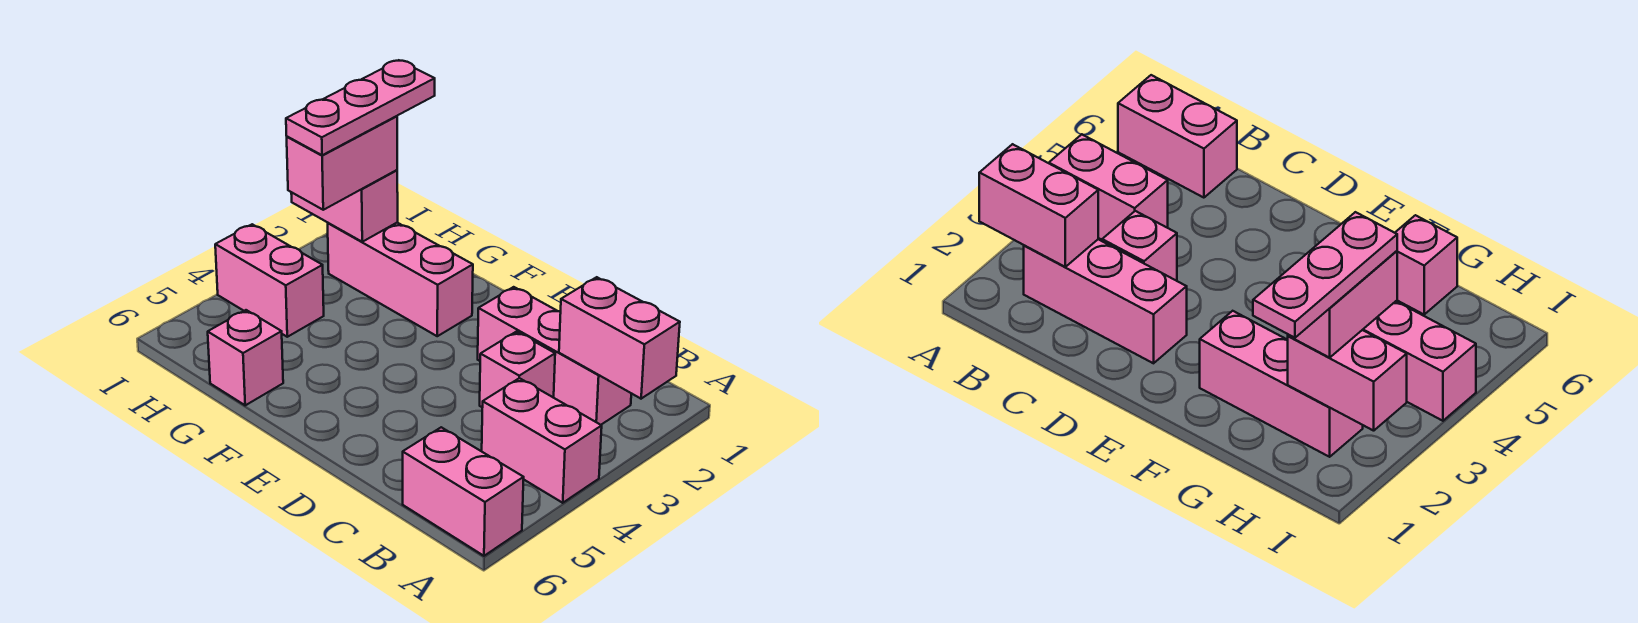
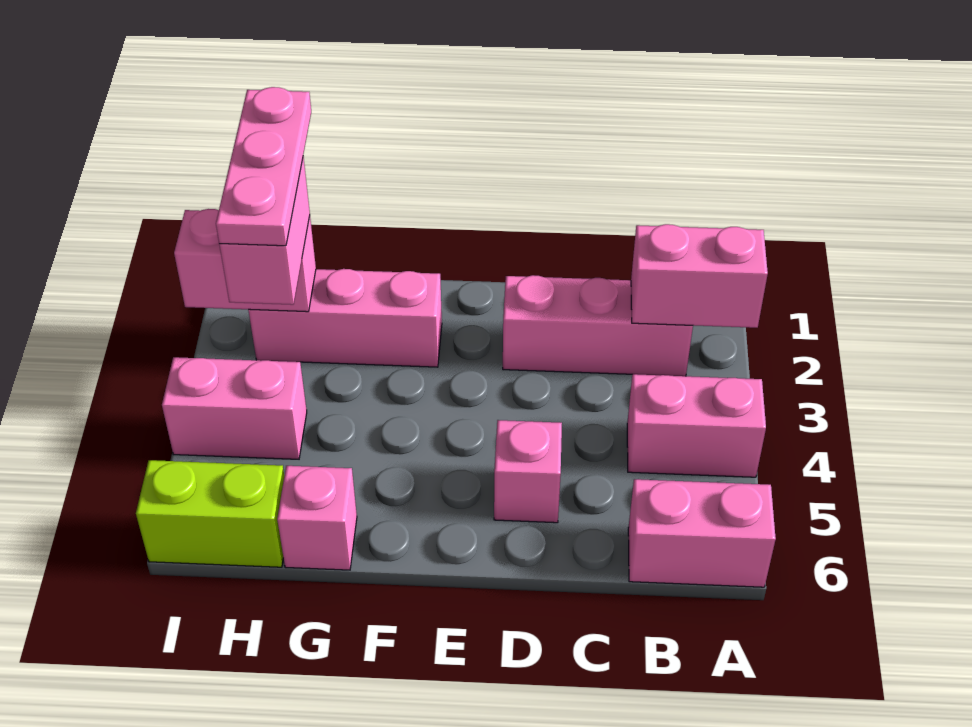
pink brick C3 level 1 -> pink brick D5 level 1
none -> lime brick H6:I6 level 1

